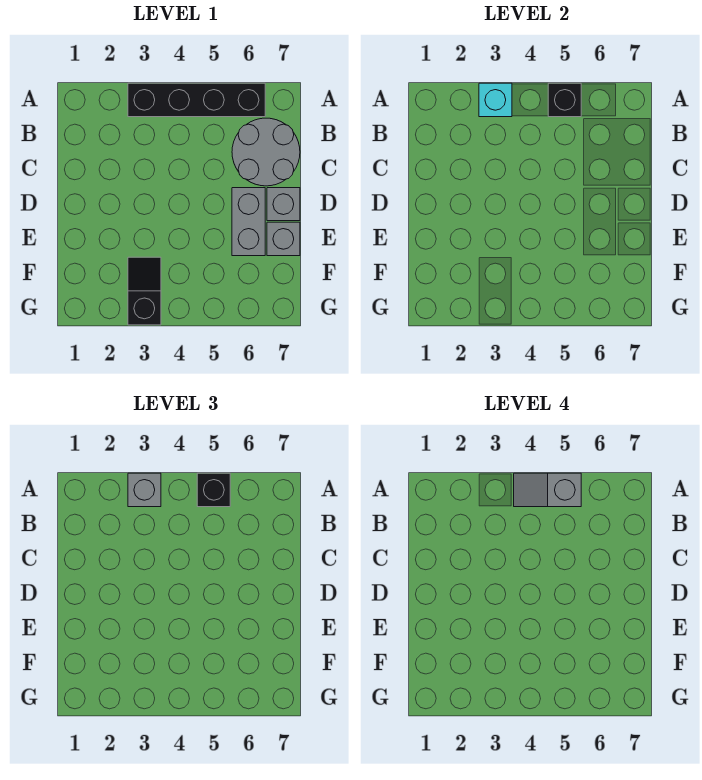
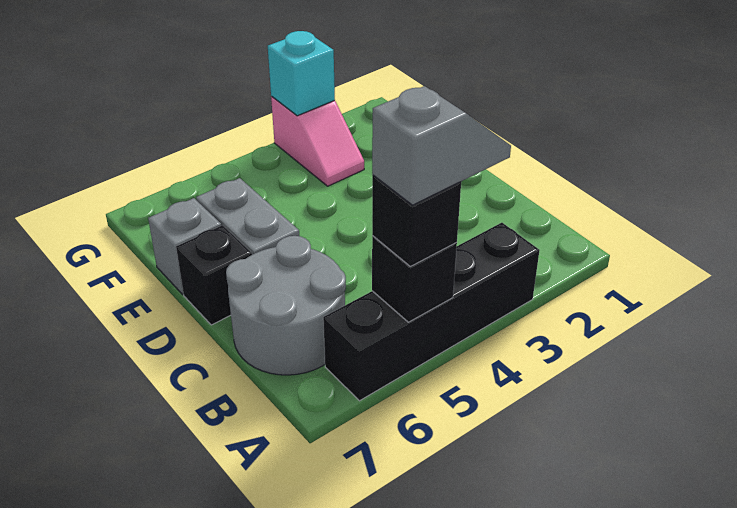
cyan brick A3 level 2 -> cyan brick G3 level 2
grey brick A3 level 3 -> none
grey brick D7 level 1 -> black brick D7 level 1
black slope F3:G3 level 1 top G -> pink slope F3:G3 level 1 top G

